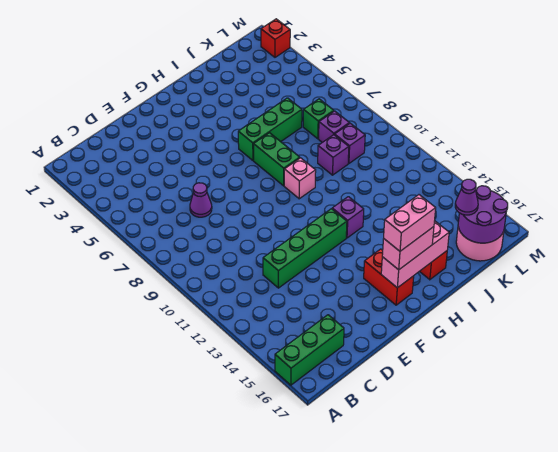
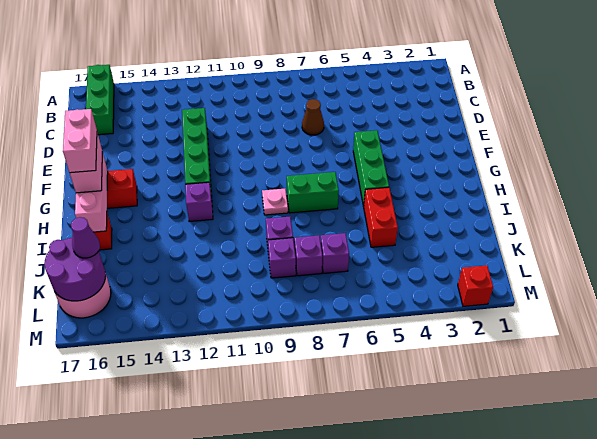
purple cone D7 level 1 -> brown cone D7 level 1
green brick H6:J6 level 1 -> green brick F5:H5 level 1
pink brick H9 level 1 -> pink plate H9 level 1
none -> red brick I5:J5 level 1
green brick K7 level 1 -> purple brick K7 level 1

